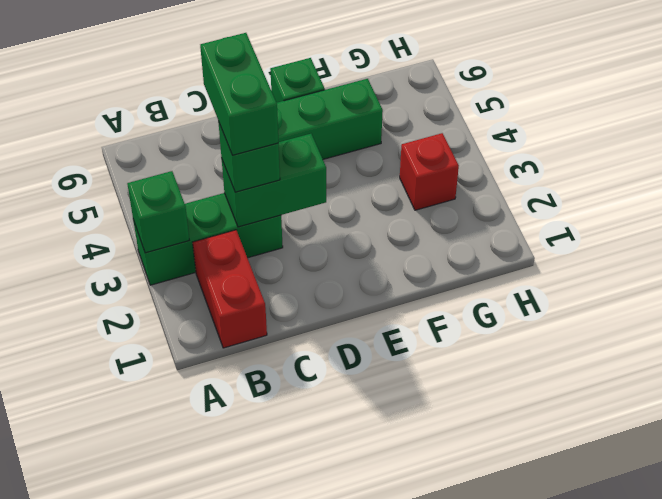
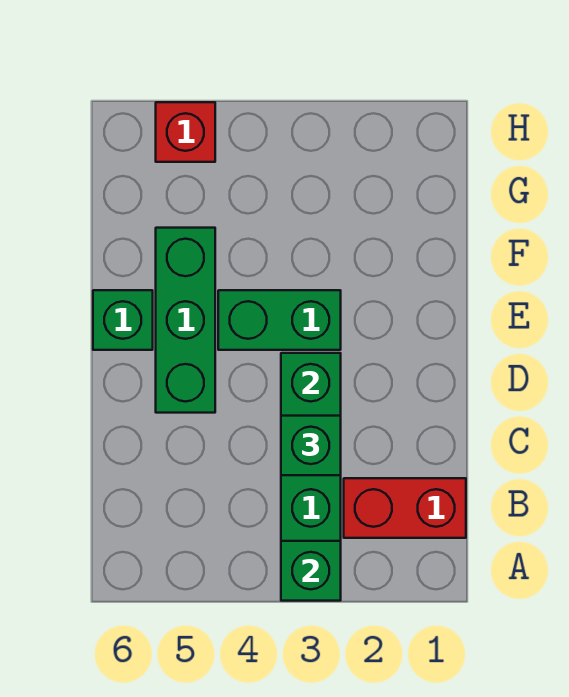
green brick C3:C4 level 4 -> green brick E3:E4 level 1
red brick G3 level 1 -> red brick H5 level 1

